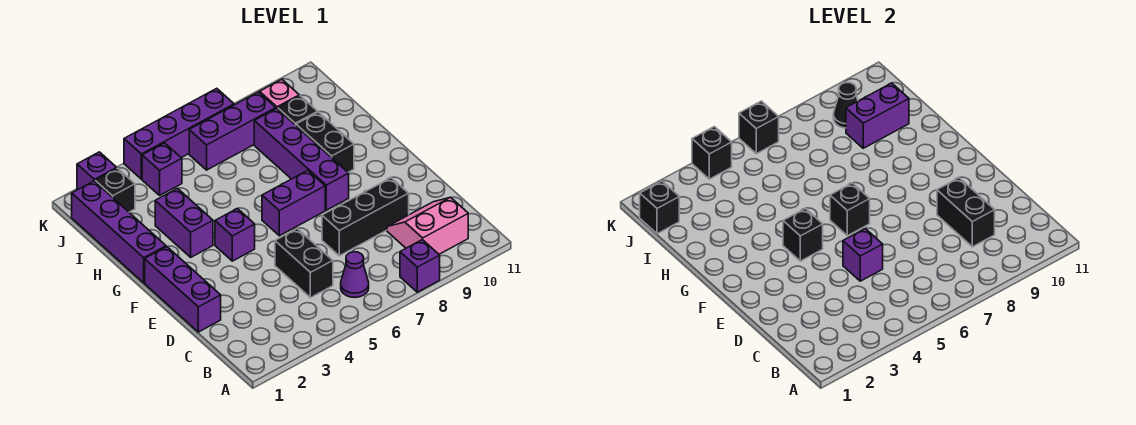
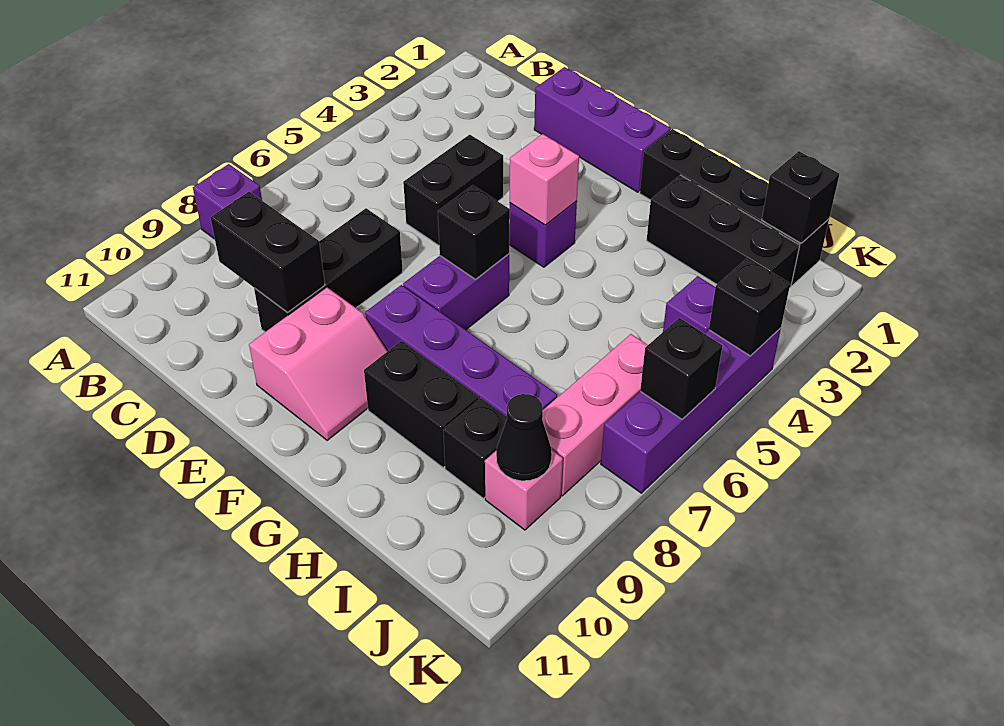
purple cone B6 level 1 -> none
pink slope B9:C10 level 1 top B -> pink slope E9:F10 level 1 top E
black brick C5:D5 level 1 -> black brick D4:D5 level 1
purple brick D5 level 2 -> none
black brick F4 level 2 -> pink brick F4 level 2
purple brick G1:J1 level 1 -> black brick G1:J1 level 1
purple brick G3:H3 level 1 -> none
purple brick I9:I10 level 2 -> none
black brick J2 level 1 -> black brick H2:J2 level 1
purple brick J6:J8 level 1 -> pink brick J6:J8 level 1
purple brick K2 level 1 -> none

